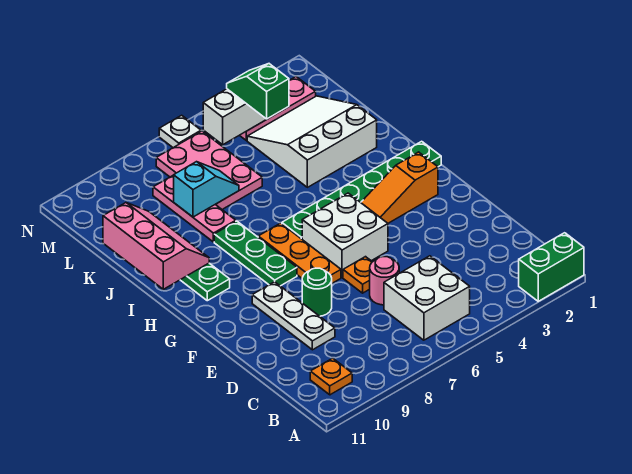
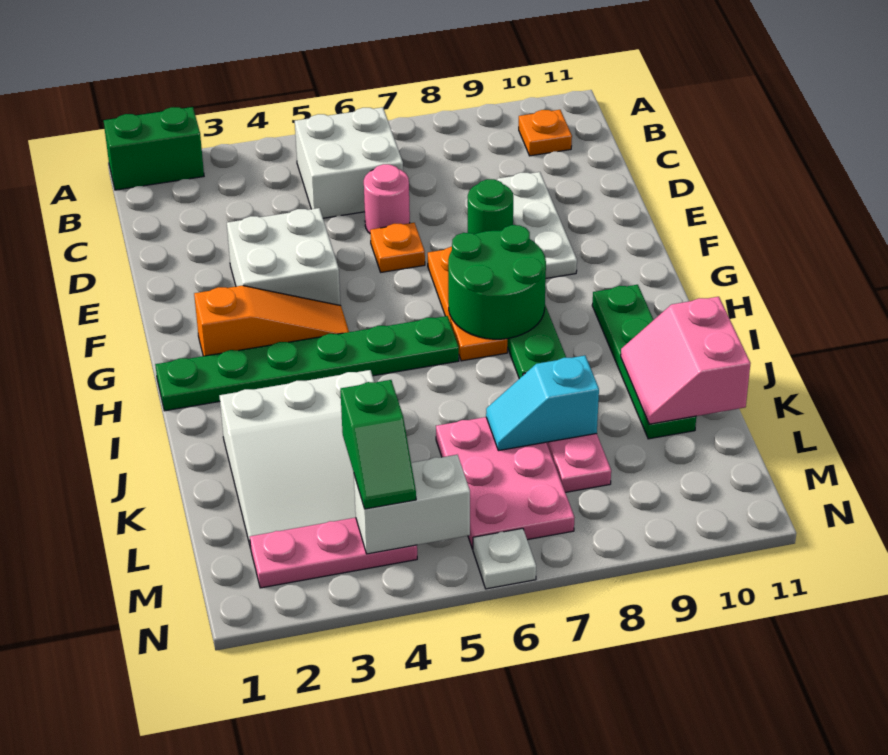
white brick F5:G6 level 1 -> white brick E3:F4 level 1
none -> green round brick G7:H8 level 2
pink slope I10:K11 level 2 top 11 -> pink slope J10:K11 level 2 top 11

